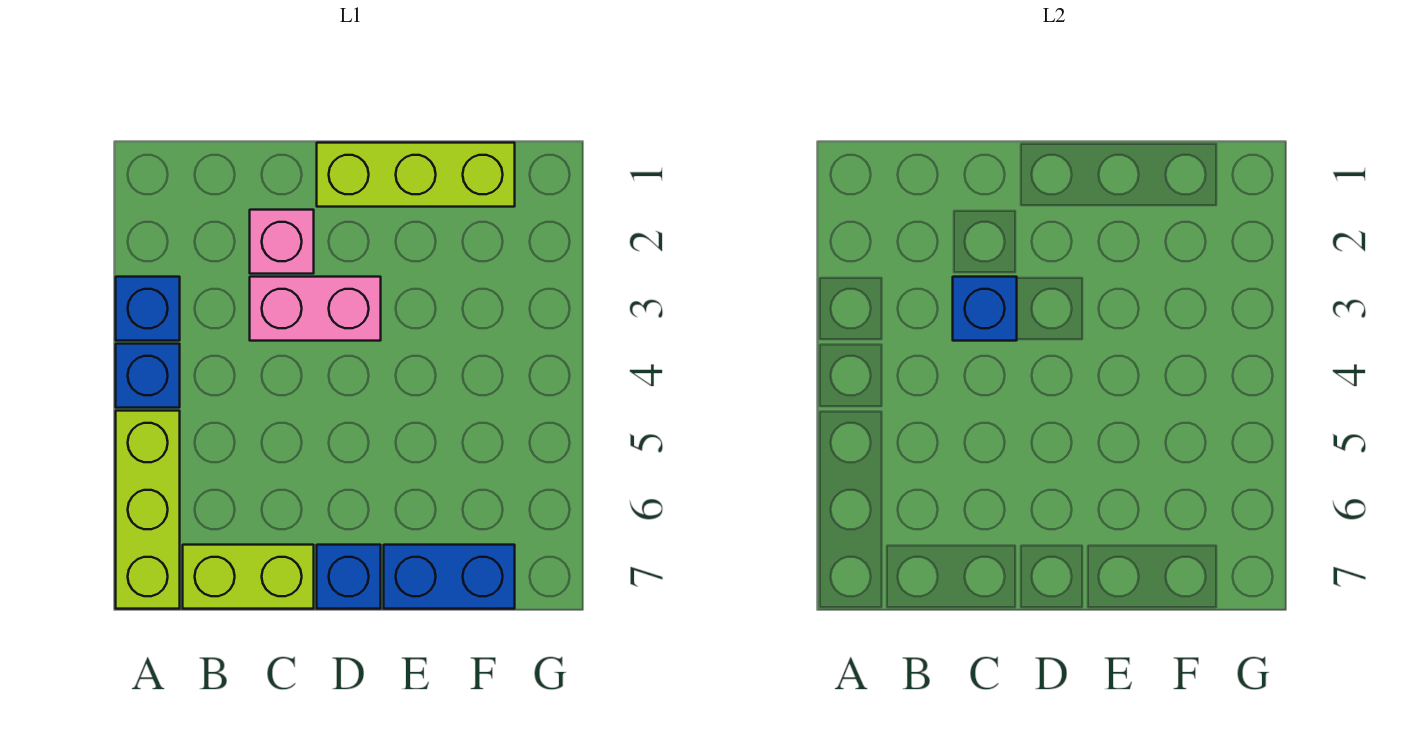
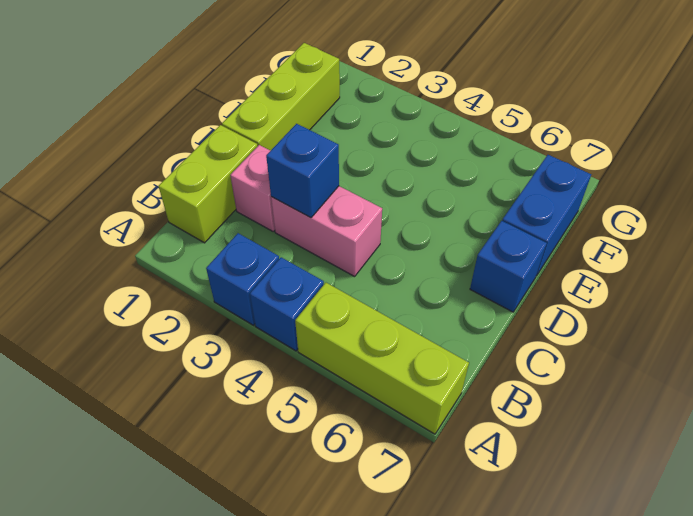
lime brick B7:C7 level 1 -> lime brick B1:C1 level 1
pink brick C3:D3 level 1 -> pink brick C3:C4 level 1

